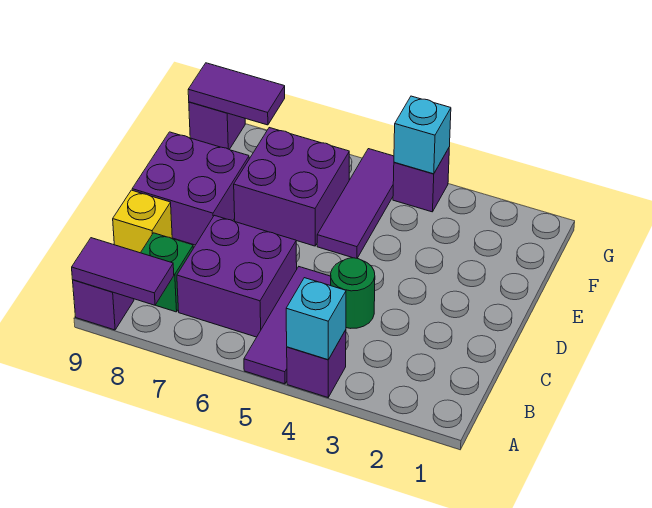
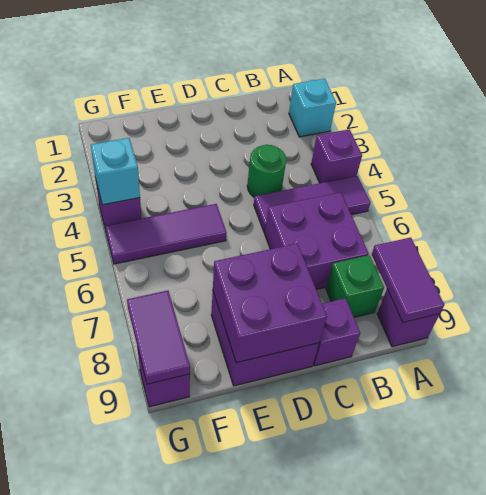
cyan brick A4 level 2 -> cyan brick A2 level 1
yellow brick C9 level 1 -> purple brick C9 level 1
purple brick E6:F7 level 1 -> purple brick D8:E9 level 2

